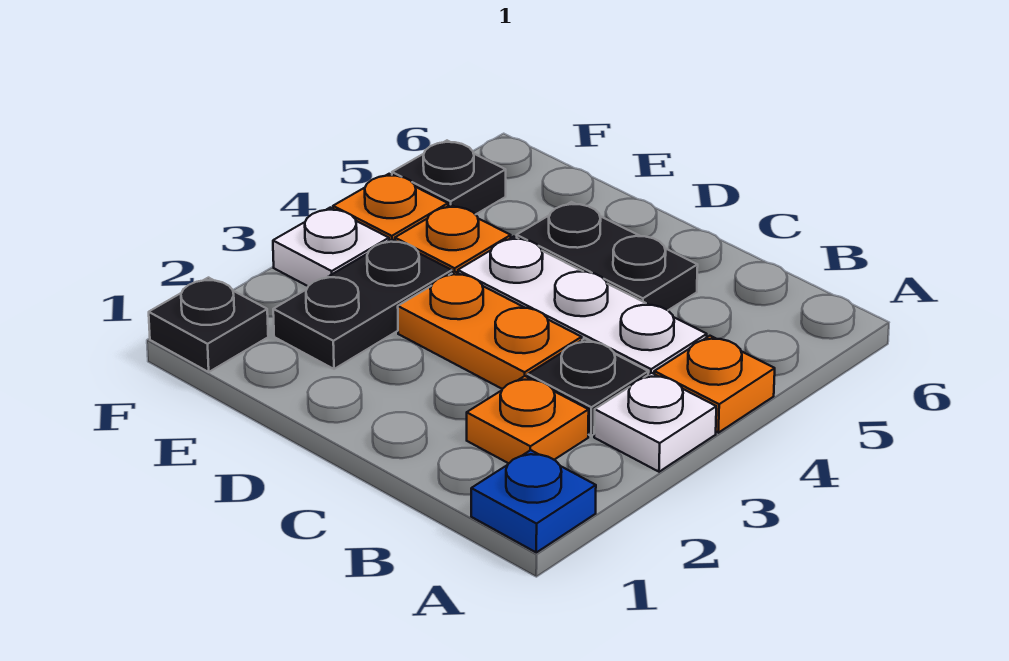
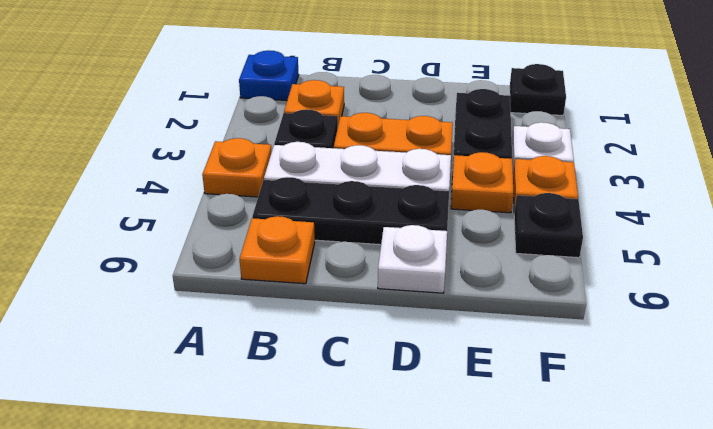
white plate A3 level 1 -> white plate D6 level 1
none -> orange plate B6 level 1
black plate C5:D5 level 1 -> black plate B5:D5 level 1

